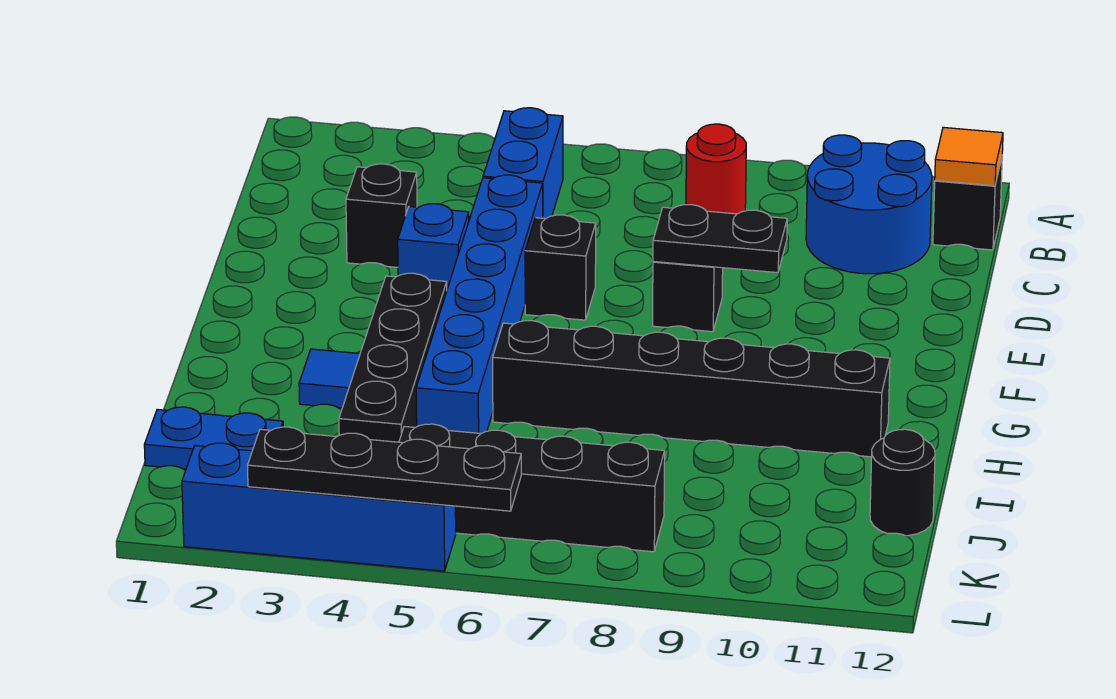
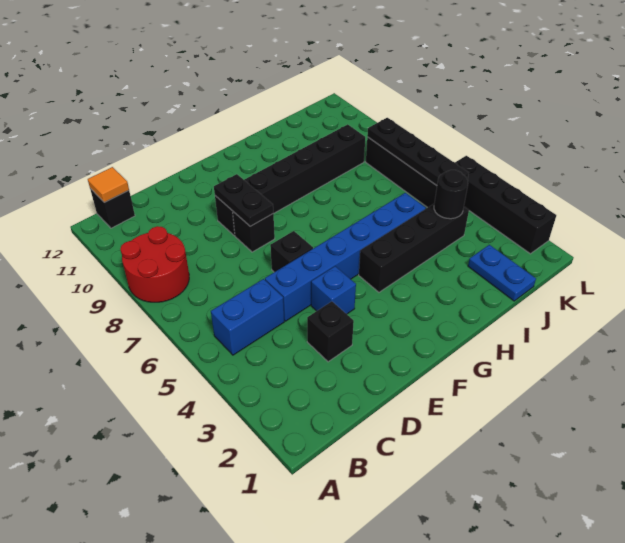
red round brick B8 level 1 -> red round brick A8:B9 level 1
blue round brick B10:C11 level 1 -> none
blue tile H3 level 1 -> none
black brick H6:H11 level 1 -> black brick E9:J9 level 1
black round brick J12 level 1 -> black round brick J4 level 2
blue brick L2:L5 level 1 -> black brick L2:L5 level 1
black plate L3:L6 level 2 -> black plate K5:K8 level 2

